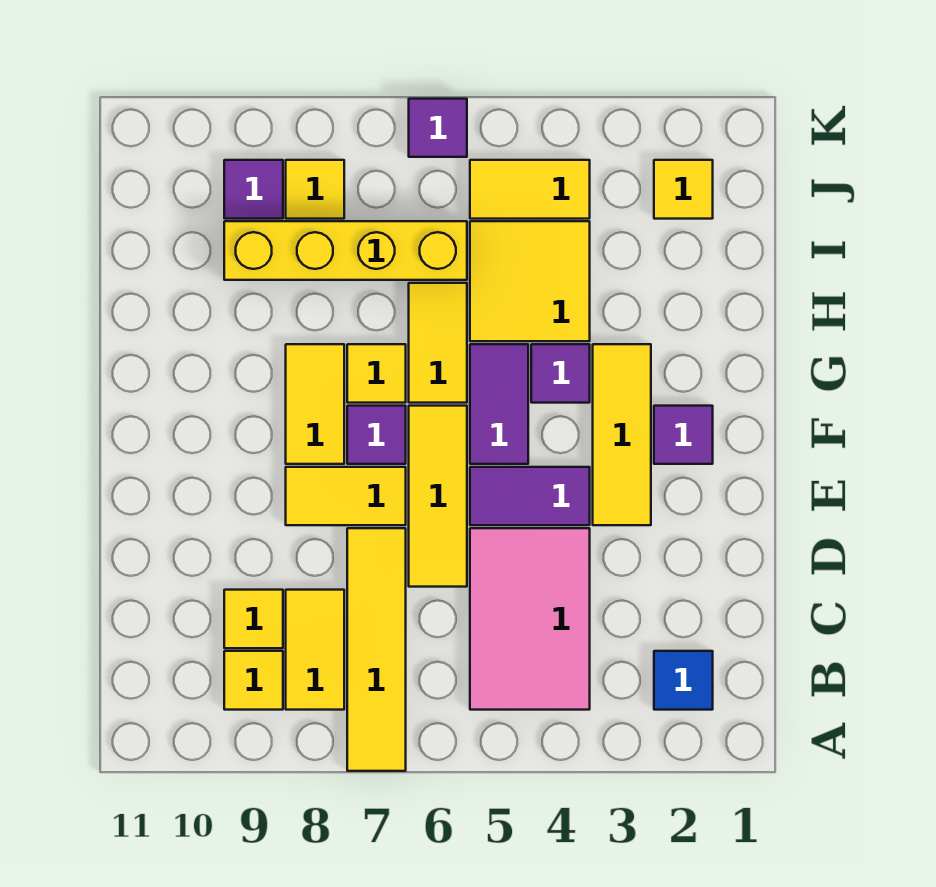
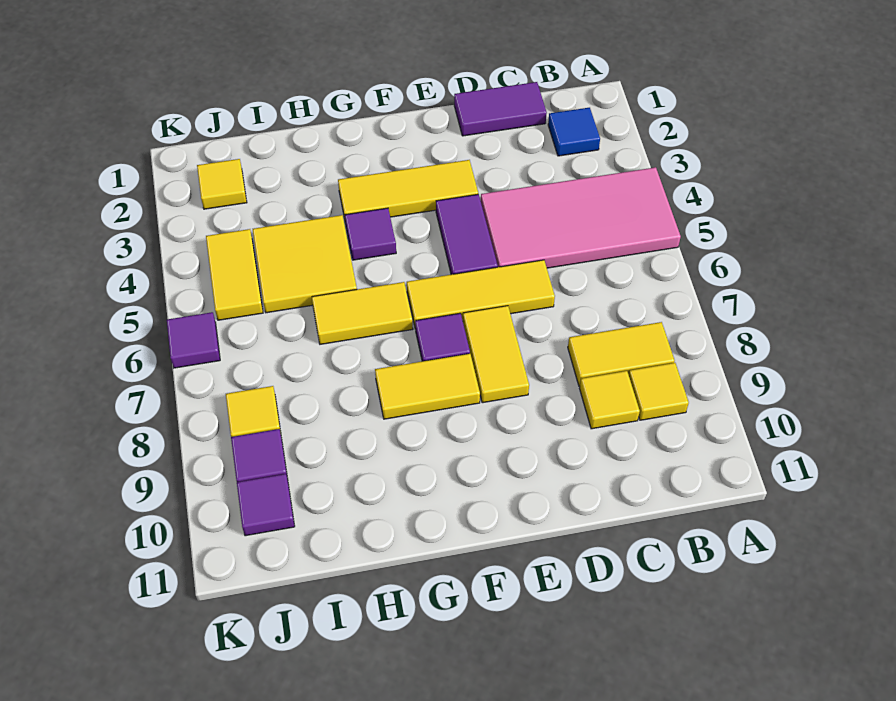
yellow tile A7:D7 level 1 -> none
pink tile B4:D5 level 1 -> pink tile A4:D5 level 1
purple tile F2 level 1 -> purple tile J10 level 1
purple tile F5:G5 level 1 -> purple tile C1:D1 level 1
yellow tile G7 level 1 -> none
yellow brick I6:I9 level 1 -> none

